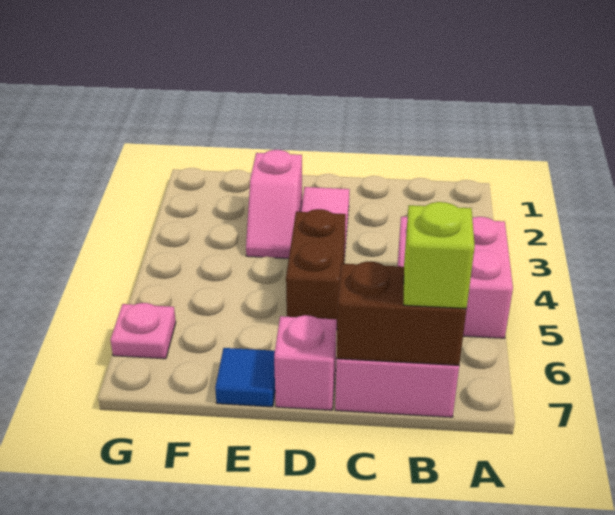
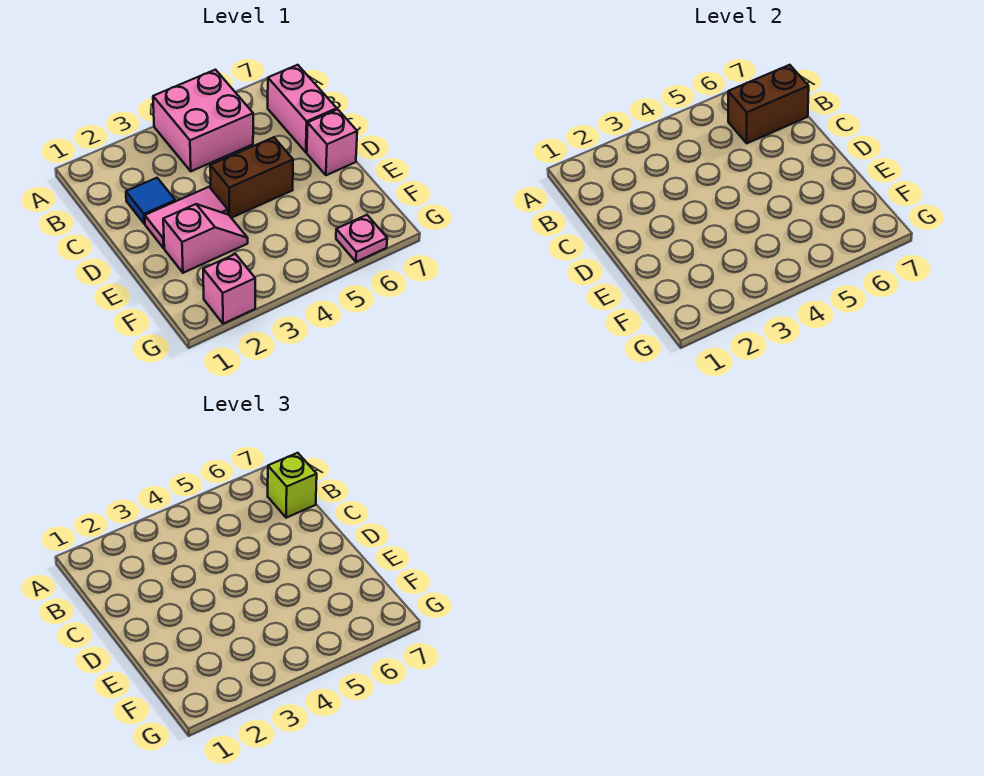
brown brick B7:C7 level 2 -> brown brick B6:B7 level 2
blue tile E7 level 1 -> blue tile C2 level 1
none -> pink brick G2 level 1

